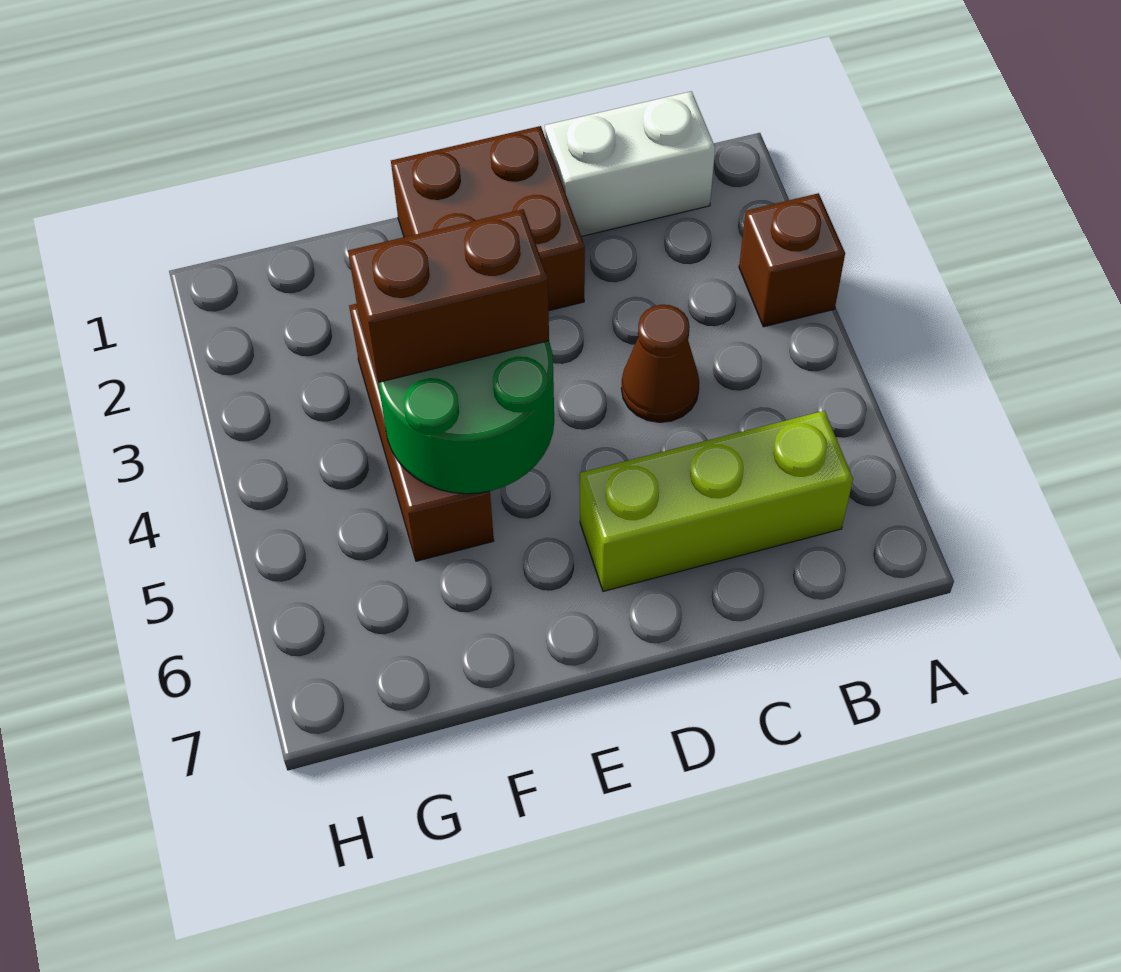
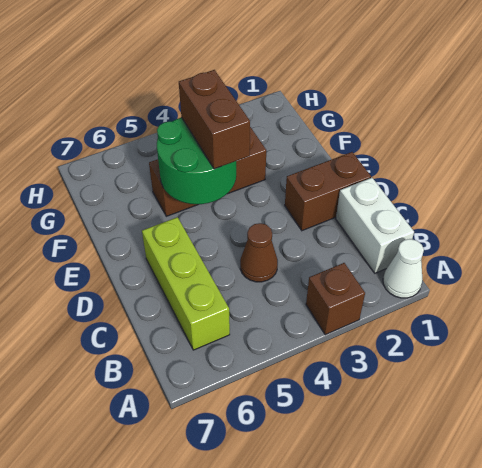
none -> white cone A1 level 1
brown brick D1:E2 level 1 -> brown brick D1:D2 level 1

